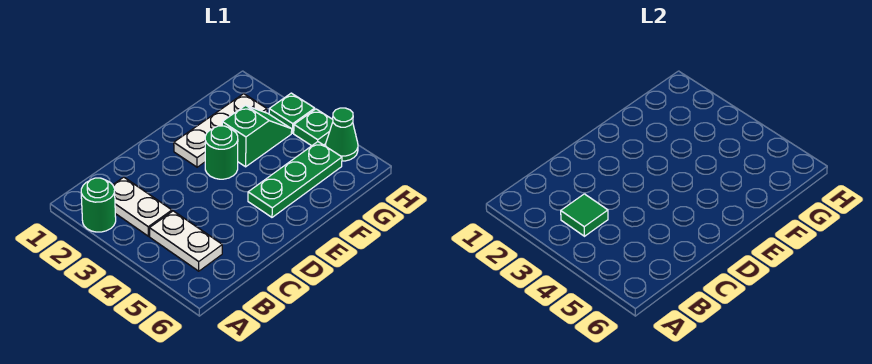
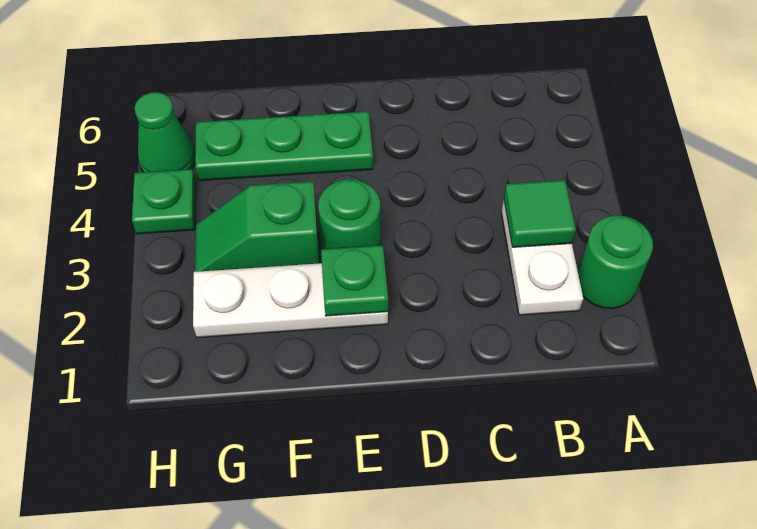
white plate B4:B5 level 1 -> none
green plate H3 level 1 -> green plate E2 level 2

